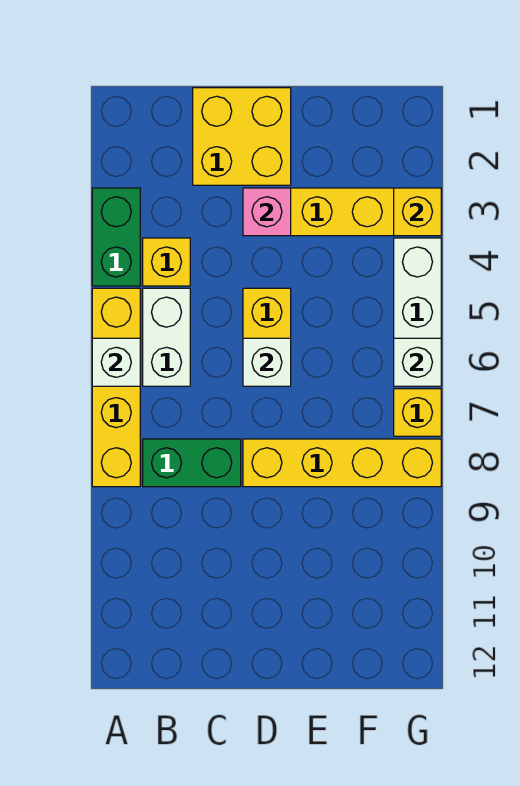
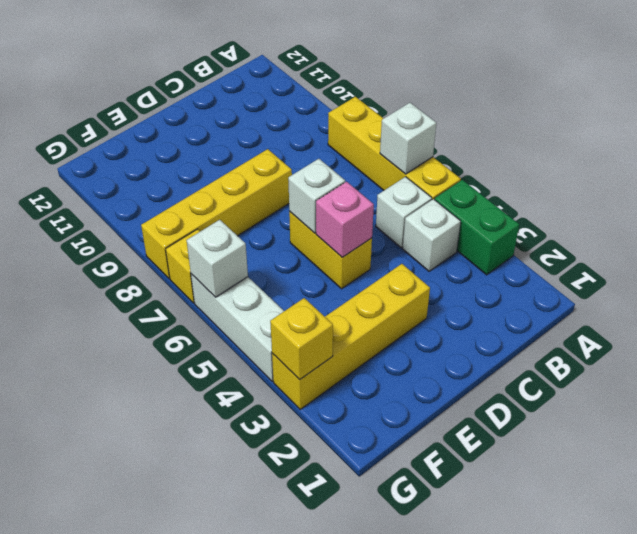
yellow brick B4 level 1 -> white brick B4 level 1
white brick B5:B6 level 1 -> white brick B5 level 1
green brick B8:C8 level 1 -> none
yellow brick C1:D2 level 1 -> none
pink brick D3 level 2 -> pink brick D5 level 2

